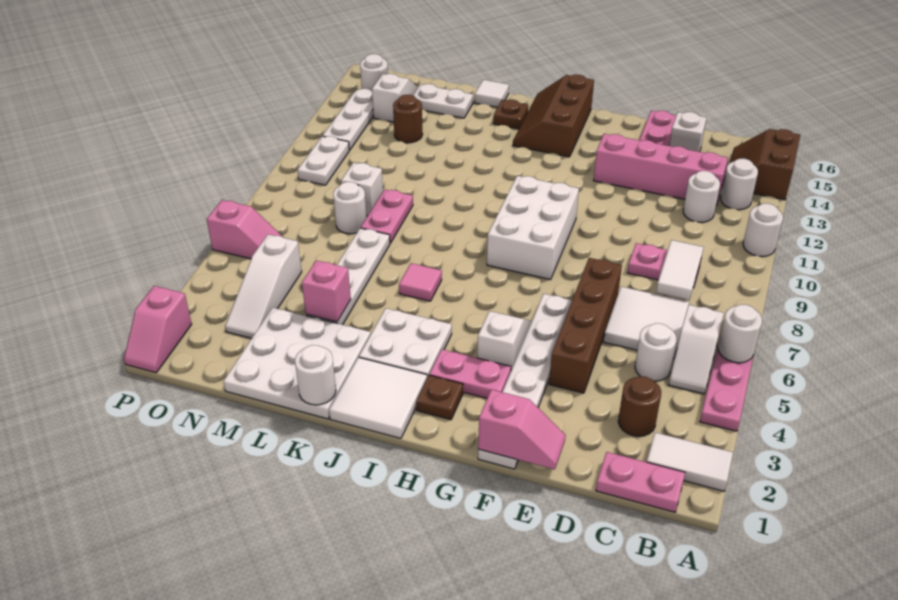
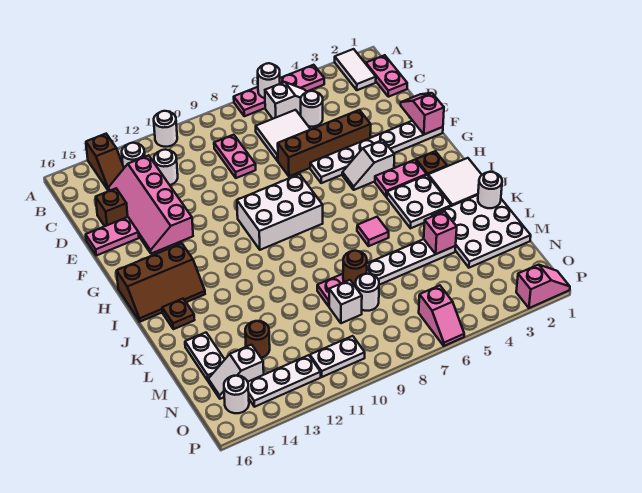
brown slope A14:B15 level 1 top A -> brown slope A14:B14 level 1 top A
brown round brick C3 level 1 -> brown round brick L8 level 2
white tile C8:C9 level 2 -> none
white brick D15 level 1 -> brown brick D15 level 1
pink plate G3:H3 level 1 -> pink plate H3:H4 level 1
white tile K16 level 1 -> none
white slope N3:N5 level 1 top 5 -> none
pink slope O6:P6 level 1 top P -> pink slope O6:P6 level 1 top O

